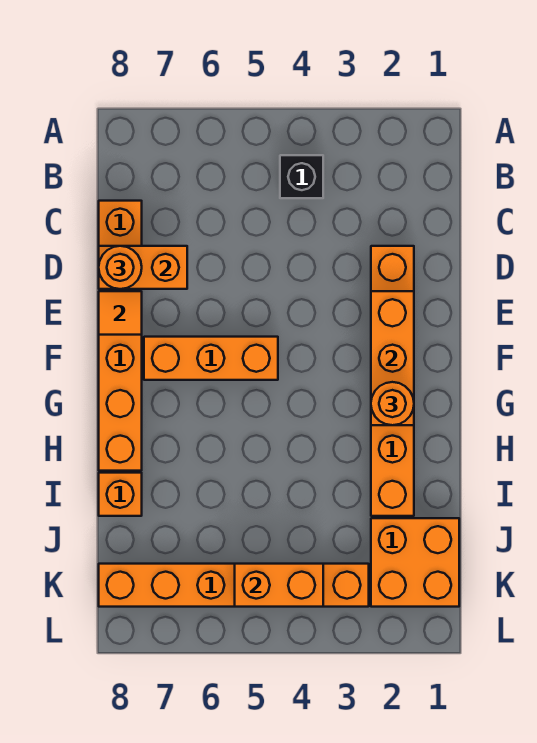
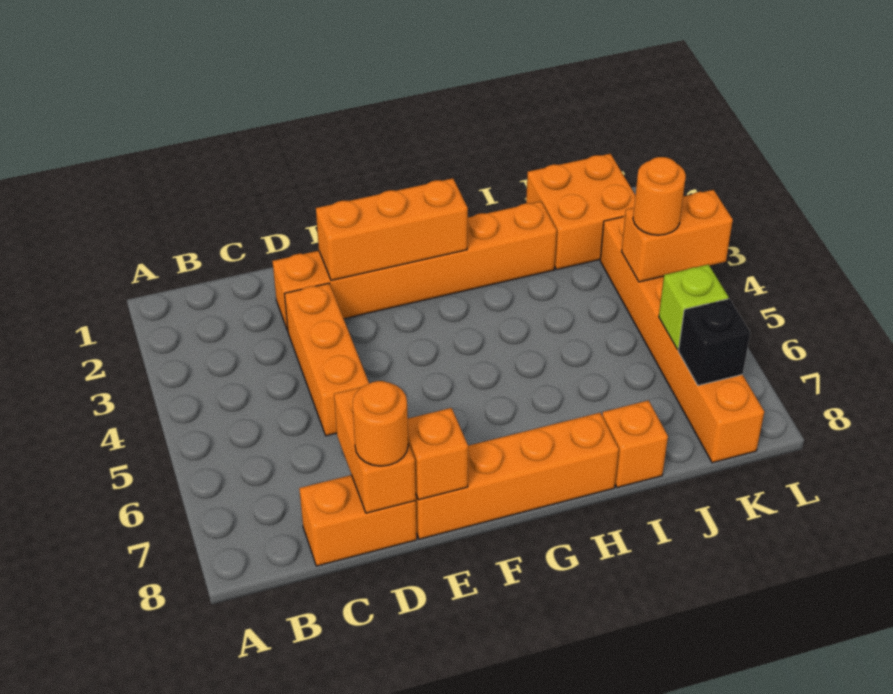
black brick B4 level 1 -> black brick K7 level 2
orange tile E8 level 2 -> orange brick E8 level 2
orange brick F5:F7 level 1 -> orange brick D3:D5 level 1
orange round brick G2 level 3 -> orange round brick K4 level 3
orange brick K4:K5 level 2 -> orange brick K4:L4 level 2
none -> lime brick K6 level 2

